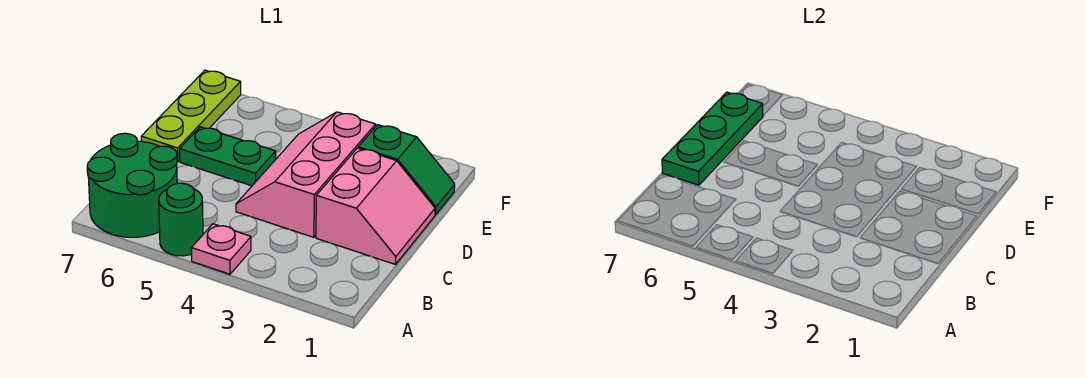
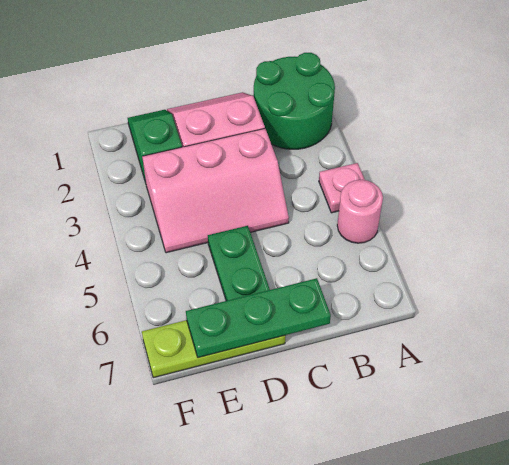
green round brick A5 level 1 -> pink round brick A5 level 1
green round brick A6:B7 level 1 -> green round brick A1:B2 level 1

